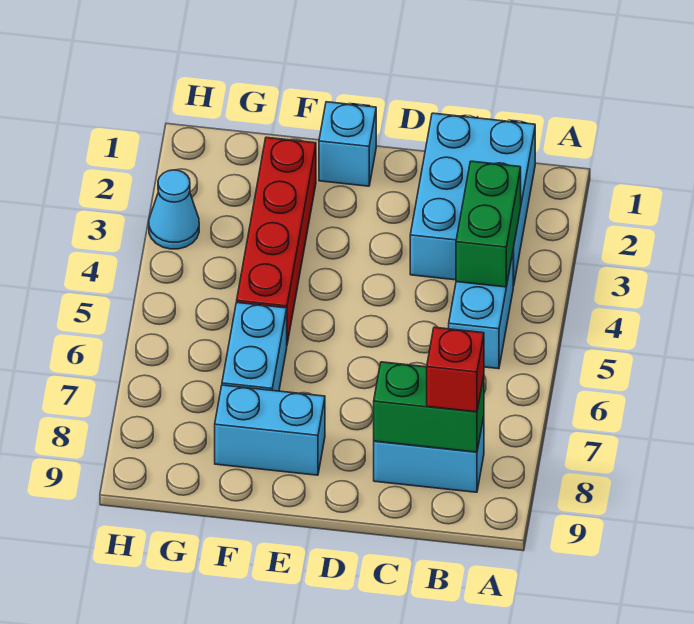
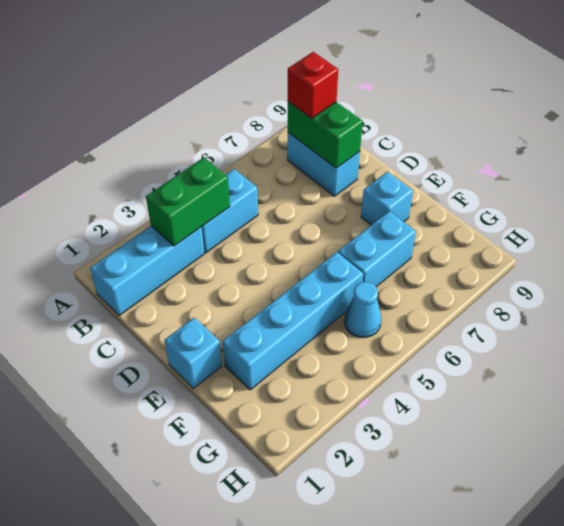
cyan brick B1:C3 level 1 -> cyan brick B1:B3 level 1
cyan brick E8:F8 level 1 -> cyan brick E8 level 1
red brick F2:F5 level 1 -> cyan brick F2:F5 level 1
cyan cone H3 level 1 -> cyan cone G5 level 1

